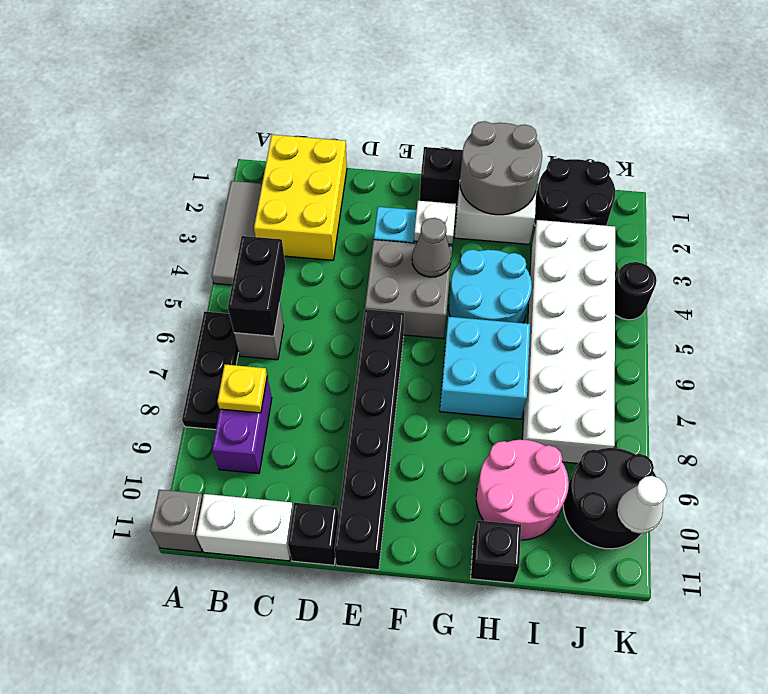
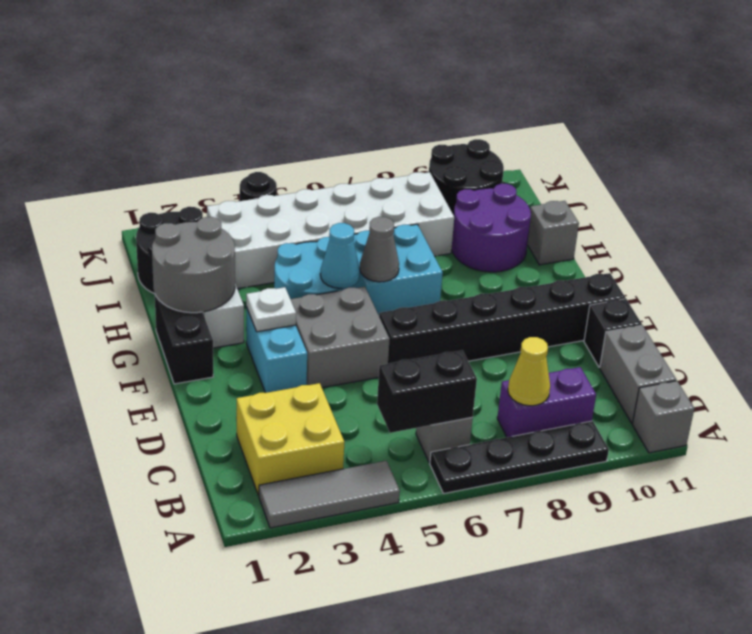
black plate A6:A8 level 1 -> black plate A6:A9 level 1
yellow brick B1:C3 level 1 -> yellow brick B2:C3 level 1
yellow plate B8 level 2 -> yellow cone B8 level 2
white brick B11:C11 level 1 -> grey brick B11:C11 level 1
grey cone F4 level 2 -> grey cone G6 level 2
none -> cyan cone G5 level 2
pink round brick H9:I10 level 1 -> purple round brick H9:I10 level 1
black brick H11 level 1 -> grey brick H11 level 1
white cone K10 level 2 -> none

